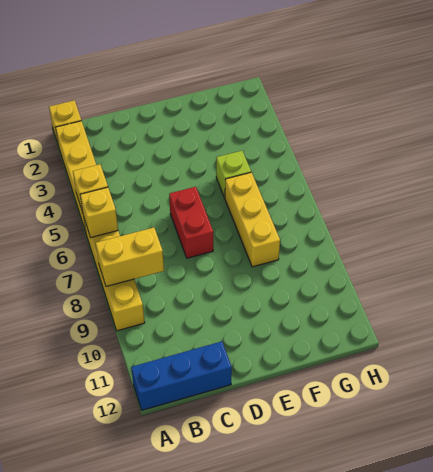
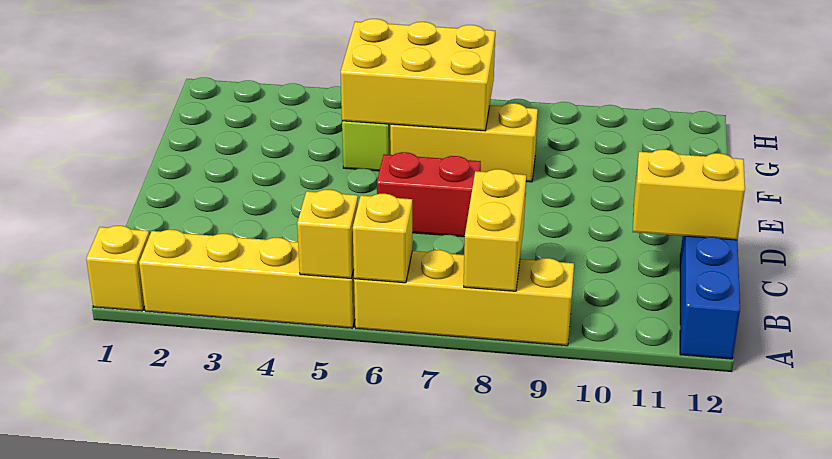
none -> yellow brick C11:C12 level 2
none -> yellow brick F5:G7 level 2

